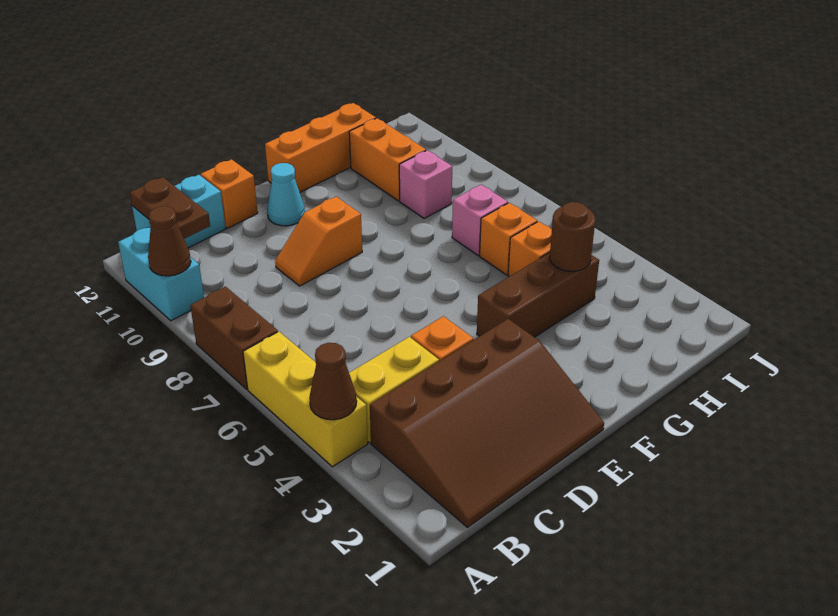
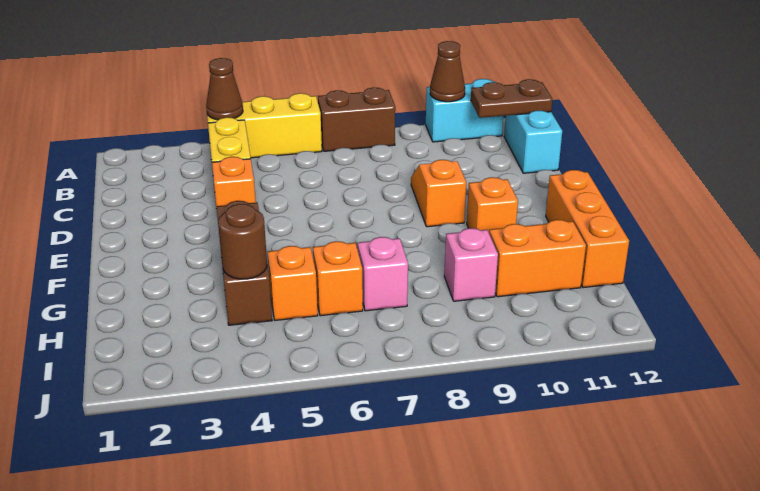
brown slope B1:E3 level 1 top 3 -> none
orange brick D12 level 1 -> orange brick F10 level 1
cyan cone E11 level 1 -> none

